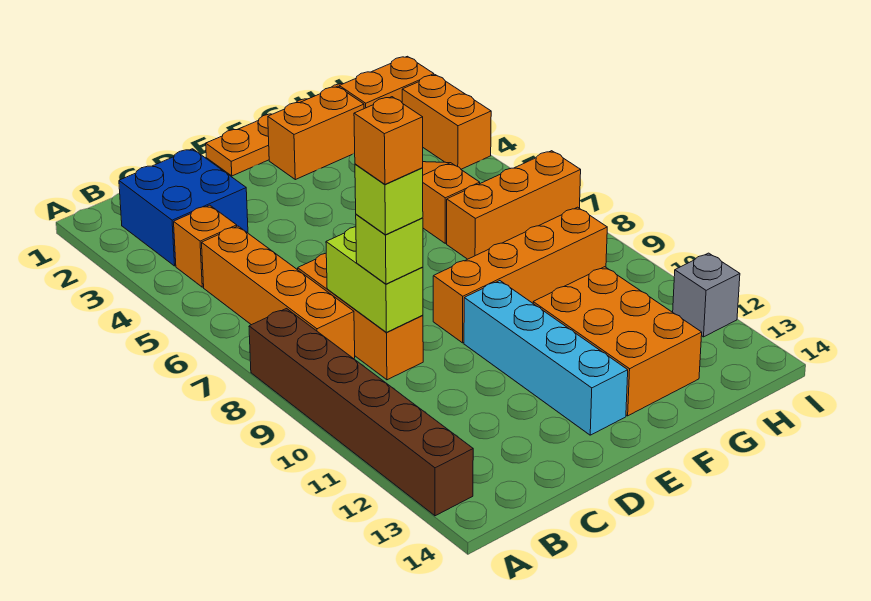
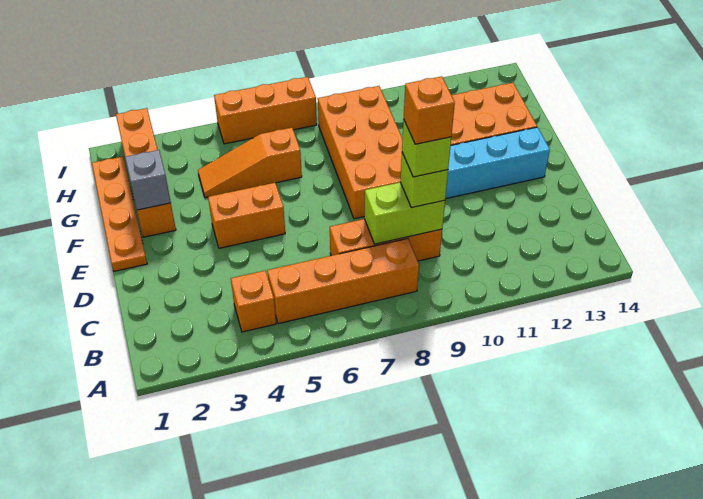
brown brick A8:A13 level 1 -> none
blue brick B2:C3 level 1 -> none
orange brick E9:H9 level 1 -> orange brick E8:H9 level 1
orange brick G7:I7 level 1 -> orange brick I5:I7 level 1
orange brick I3:I4 level 1 -> orange brick E4:E5 level 1
grey brick I12 level 1 -> grey brick F2 level 2

